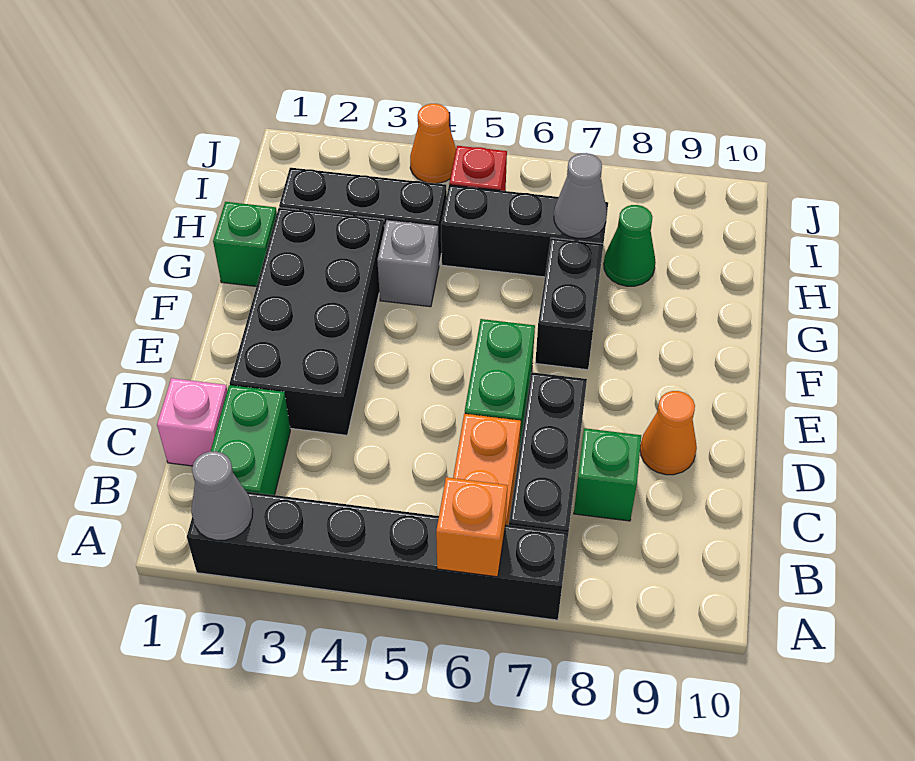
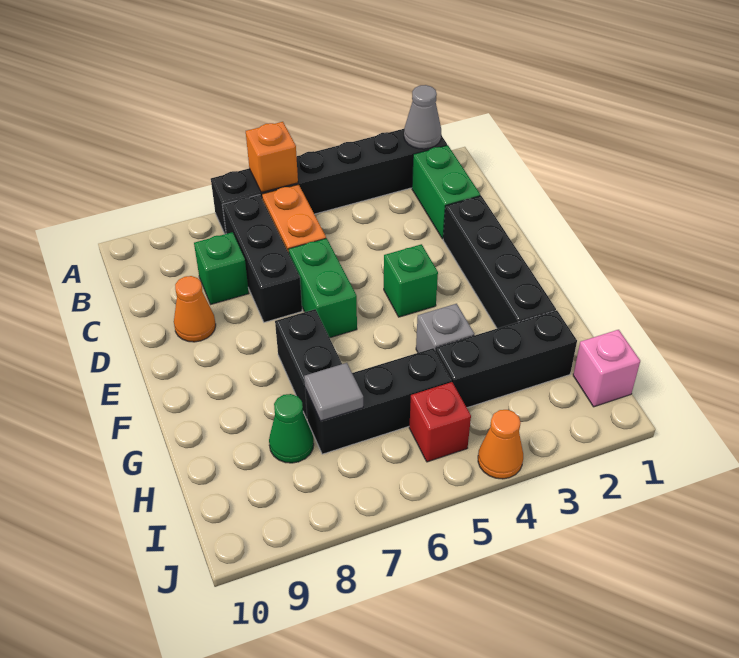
pink brick C1 level 1 -> pink brick I1 level 1
black brick D2:G3 level 1 -> black brick D2:G2 level 1
green brick G1 level 1 -> green brick E4 level 1
grey cone H7 level 2 -> grey tile H7 level 2

